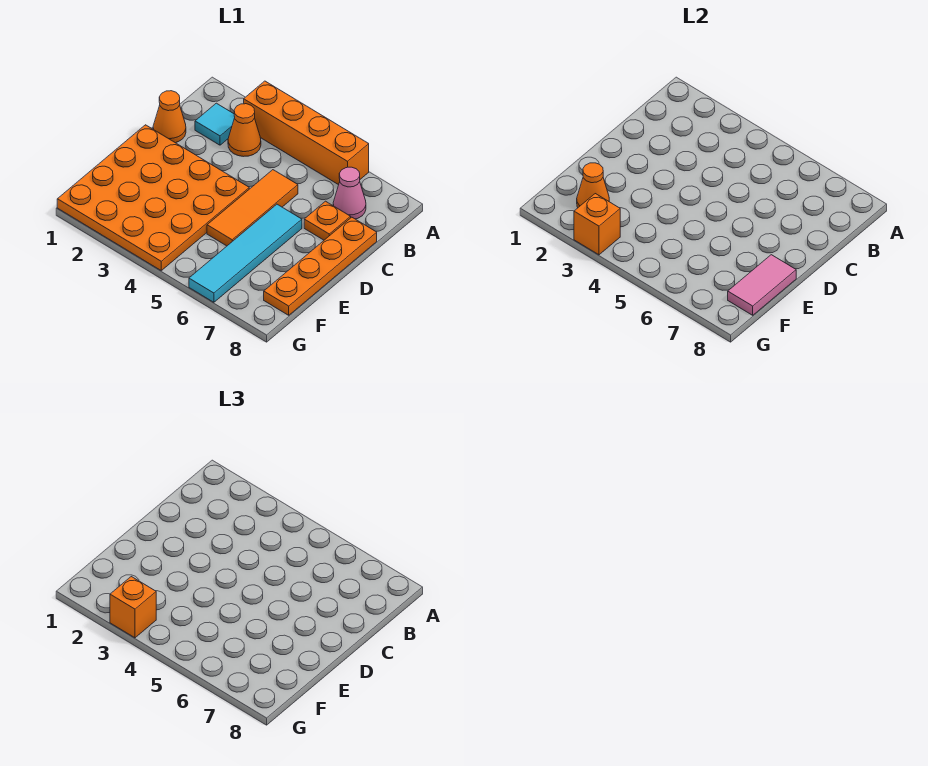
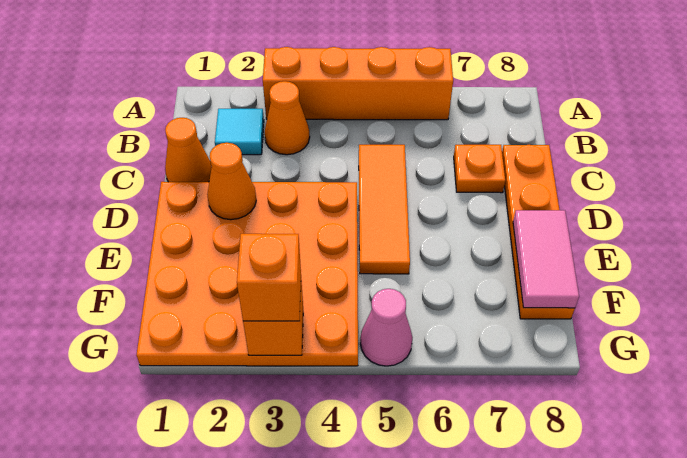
pink cone B7 level 1 -> pink cone G5 level 1
cyan tile D6:G6 level 1 -> none
orange cone F2 level 2 -> orange cone D2 level 2

